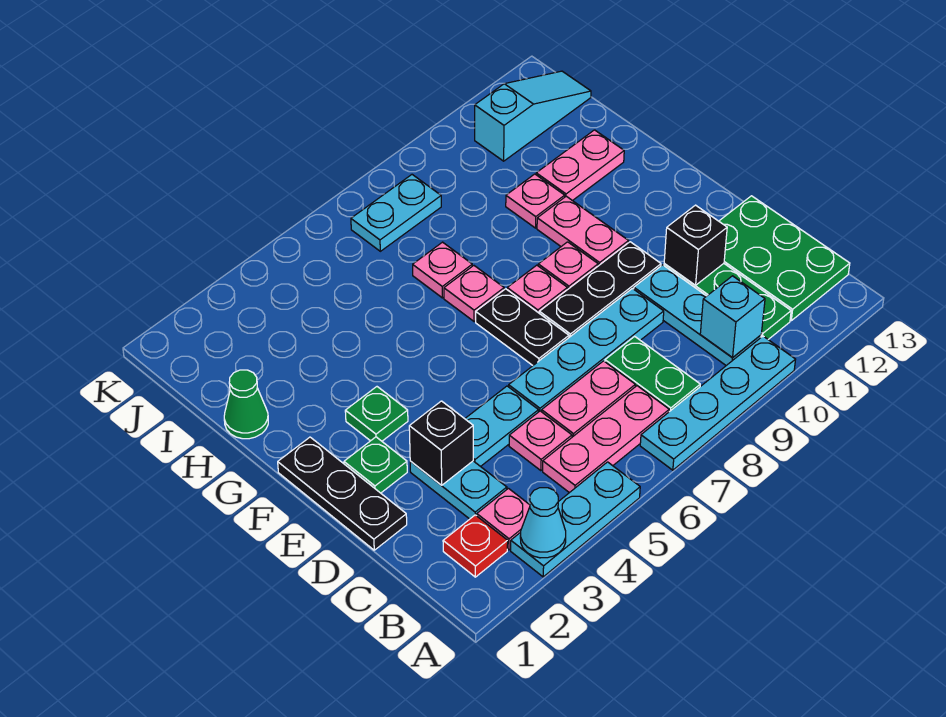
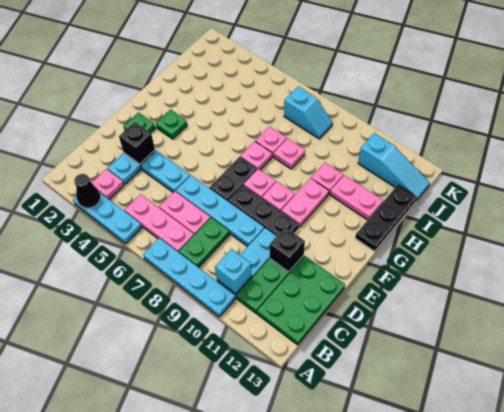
cyan cone A3 level 2 -> black cone A3 level 2
red plate B2 level 1 -> none
pink plate C5 level 1 -> pink plate H8 level 1
black plate D1:F1 level 1 -> black plate G13:I13 level 1
green cone H1 level 1 -> none
cyan plate J7:J8 level 1 -> cyan slope J7:J8 level 1 top 7

